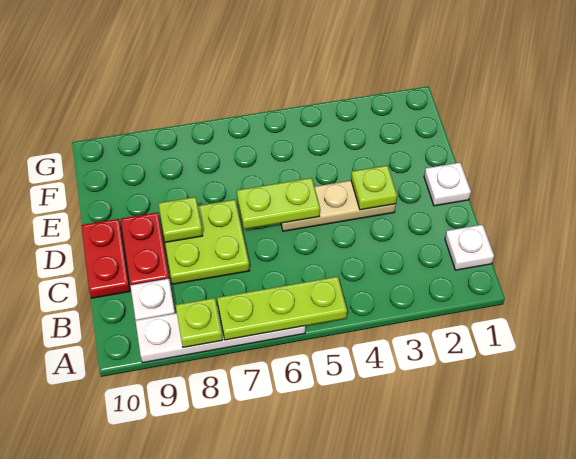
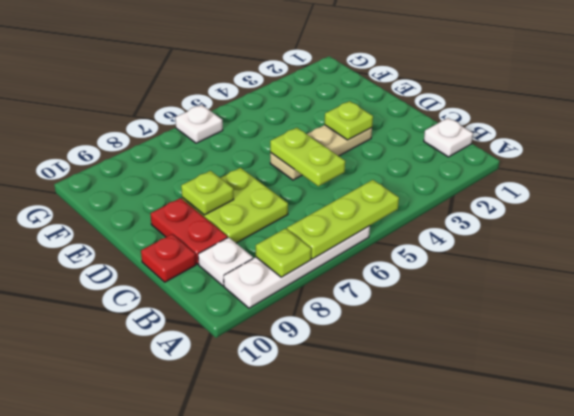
red plate C10:D10 level 1 -> red plate C10 level 1
white plate D1 level 1 -> white plate G6 level 1
lime plate D5:D6 level 2 -> lime plate C5:D5 level 2

